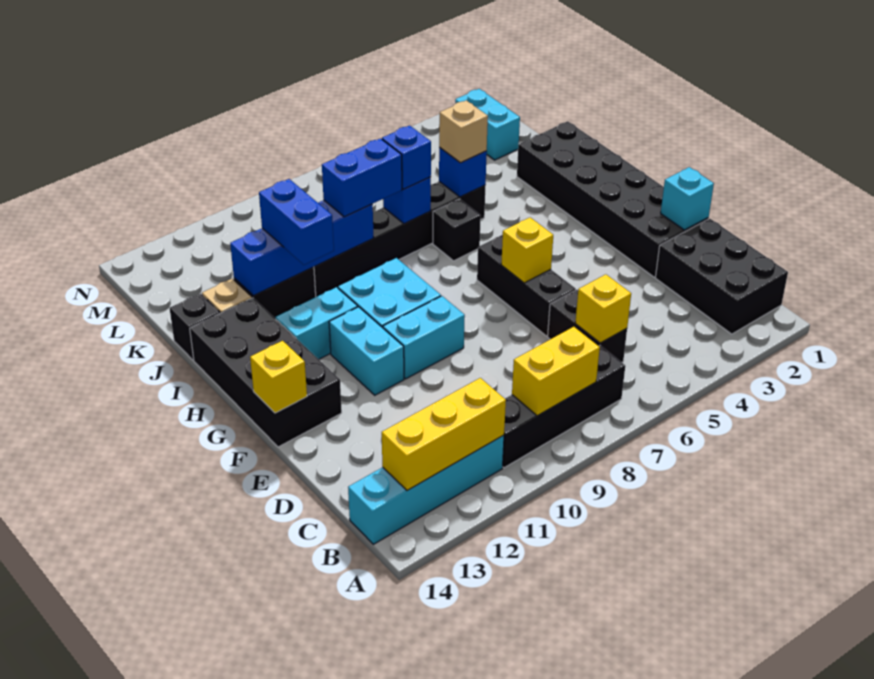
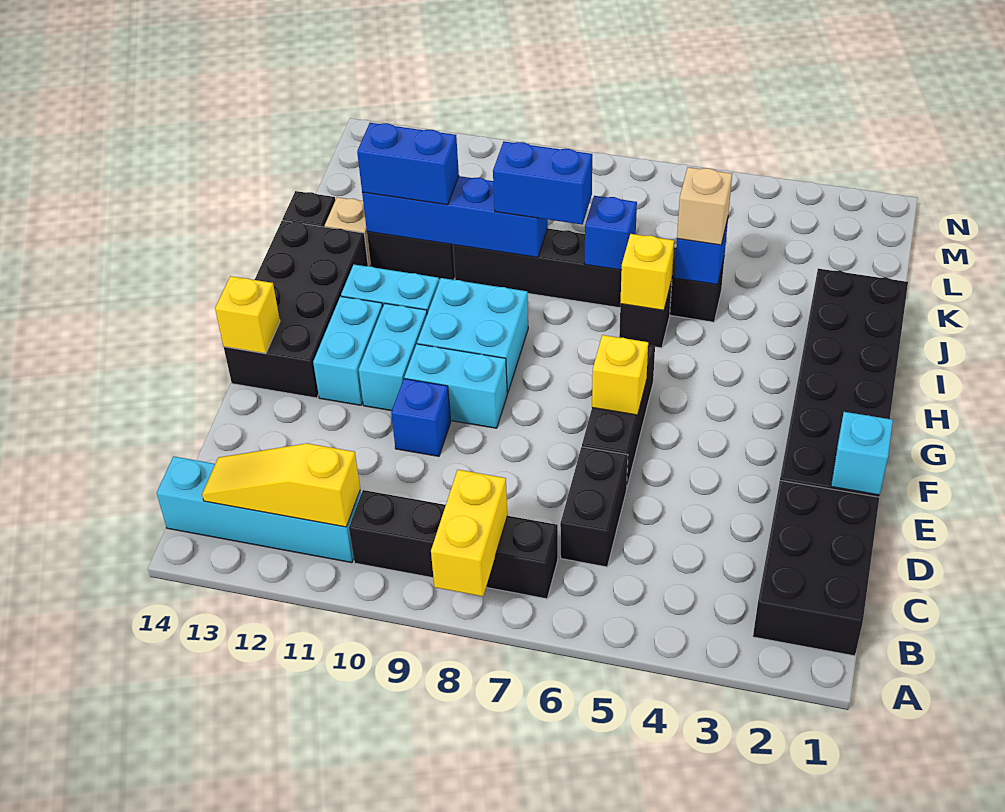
yellow brick B8:B9 level 2 -> yellow brick A8:B8 level 2
yellow brick B11:B13 level 2 -> yellow slope B11:B13 level 2 top 11
yellow brick C6 level 2 -> yellow brick I6 level 2
blue brick I11:J11 level 3 -> blue brick J11:J12 level 3
blue brick J7 level 3 -> blue brick E10 level 1
cyan brick L2:M2 level 1 -> cyan brick F12:G12 level 1

